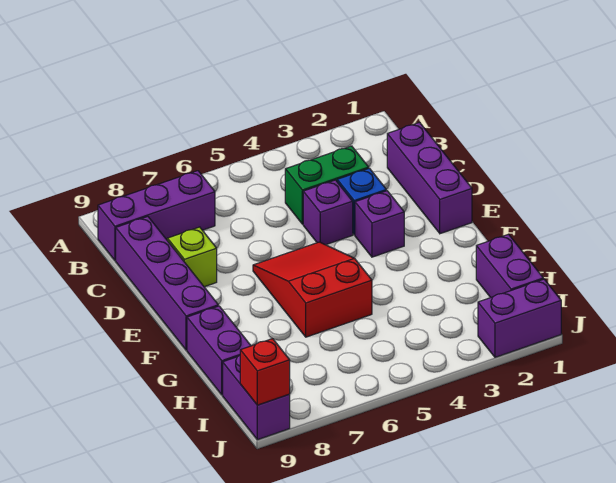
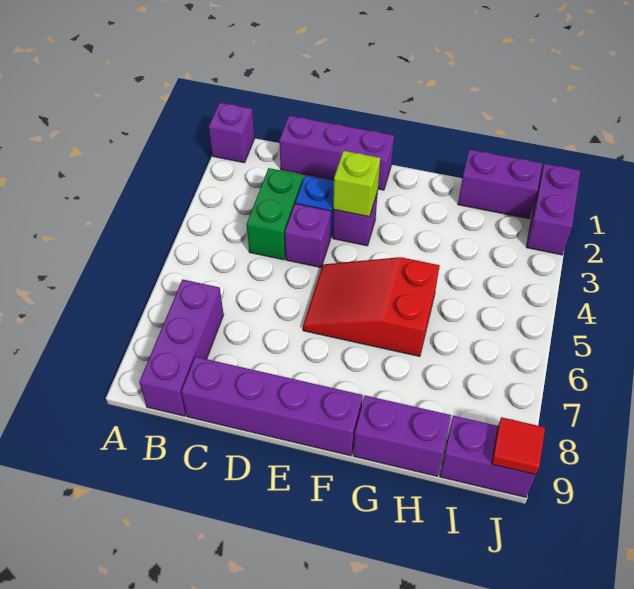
none -> purple brick A1 level 1
lime brick D8 level 1 -> lime brick E3 level 2
red brick J9 level 2 -> red tile J9 level 2

